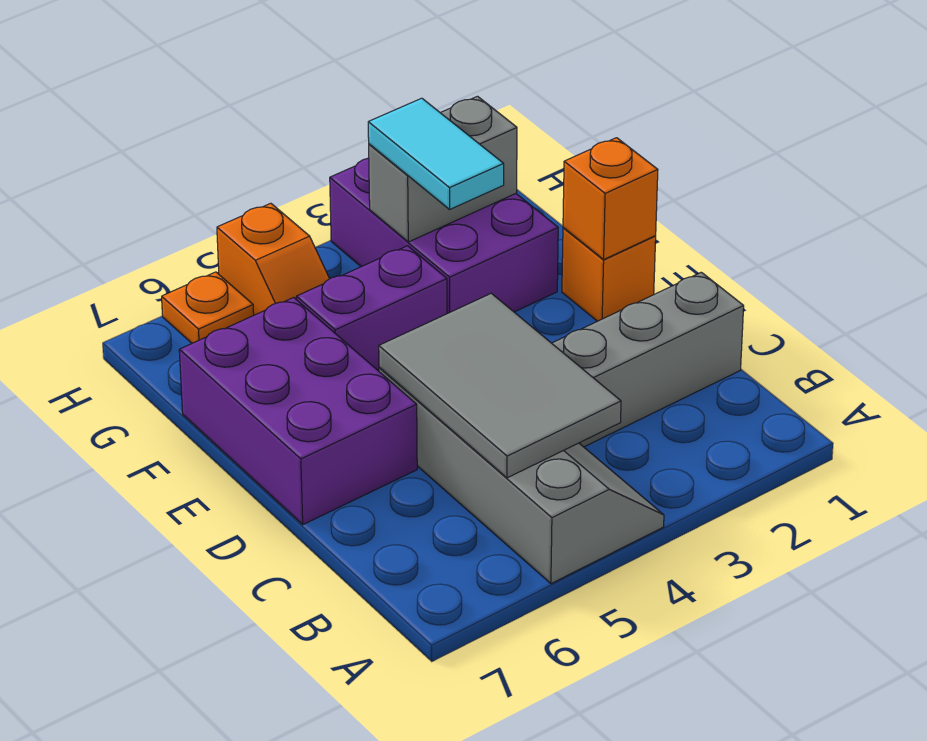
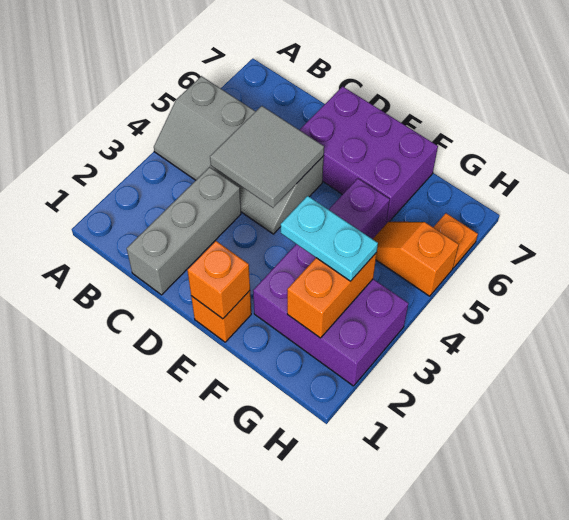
grey tile B4:D5 level 2 -> grey tile C4:D5 level 2
cyan tile F3:G3 level 3 -> cyan plate F3:G3 level 3
grey brick G2:G3 level 2 -> orange brick G2:G3 level 2

